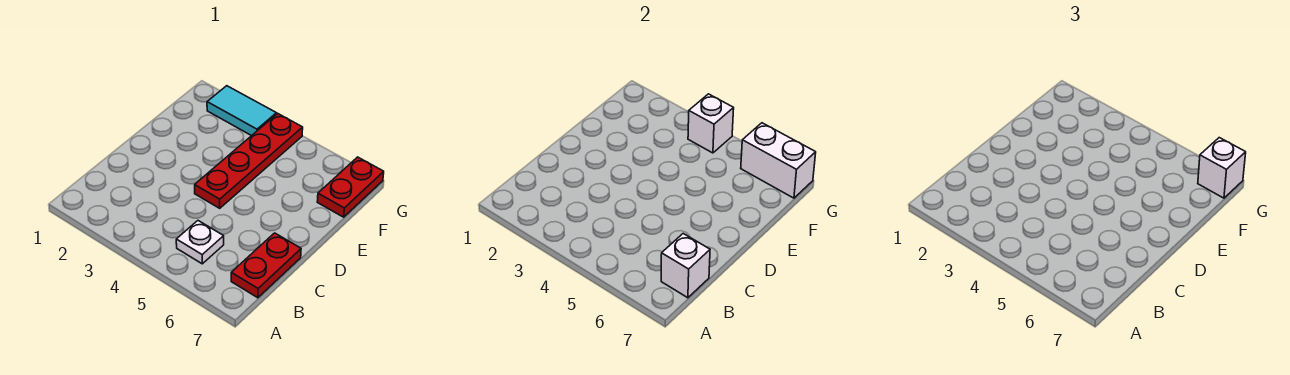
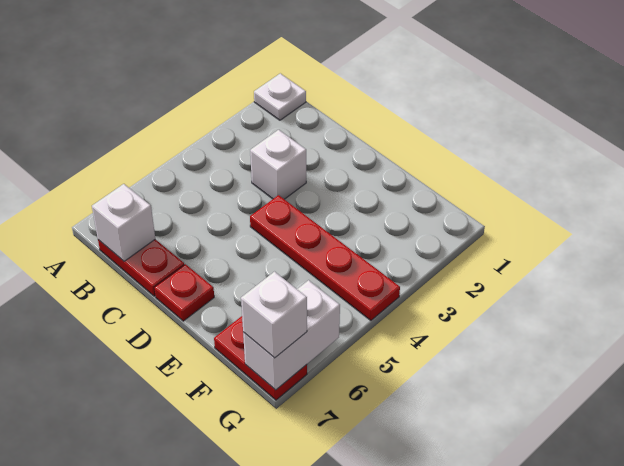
white plate B5 level 1 -> white plate A1 level 1
none -> red plate D7 level 1
cyan tile G2:G3 level 1 -> none
white brick G4 level 2 -> white brick C3 level 1

